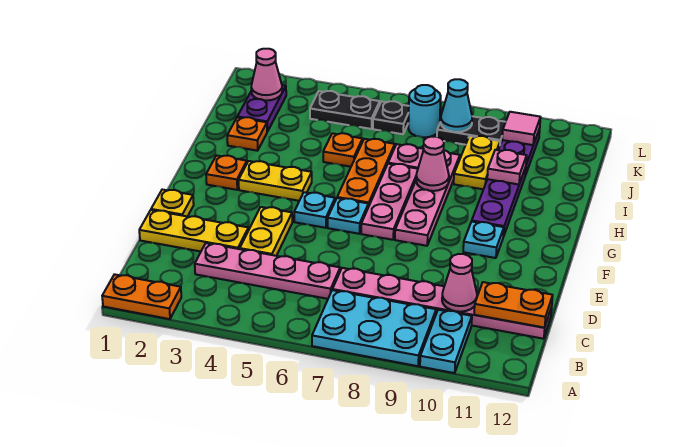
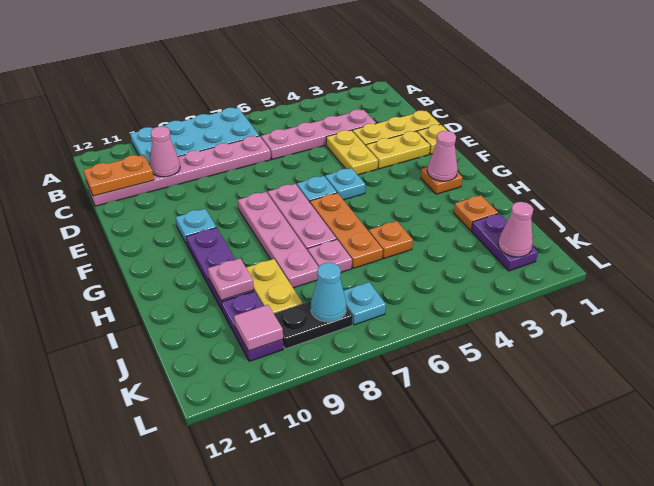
orange plate A1:A2 level 1 -> none
yellow plate G3:G4 level 1 -> yellow plate E2:E3 level 1
pink cone H8 level 2 -> pink cone G2 level 2
black plate K4:K5 level 1 -> none
black plate K6 level 1 -> none
cyan round brick K7 level 1 -> cyan plate K7 level 1

